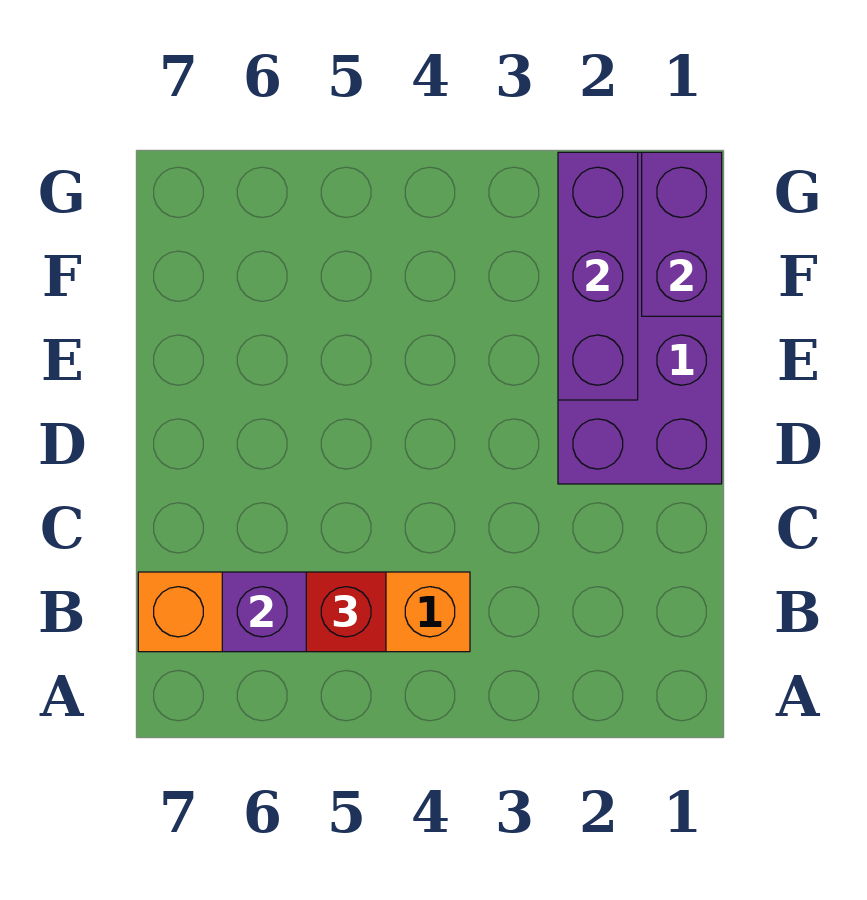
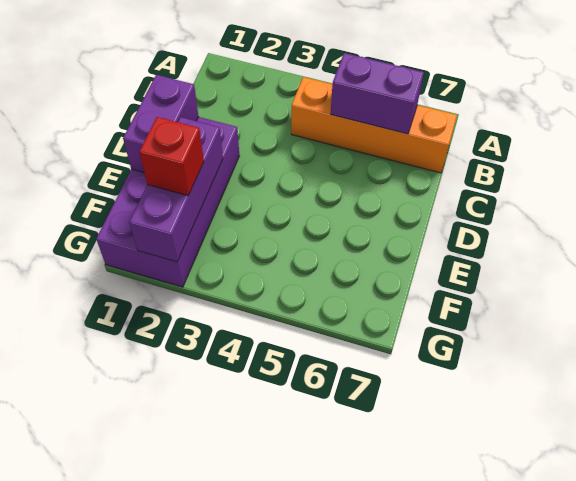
red brick B5 level 3 -> red brick F2 level 3
purple brick F1:G1 level 2 -> purple brick D1:E1 level 2

